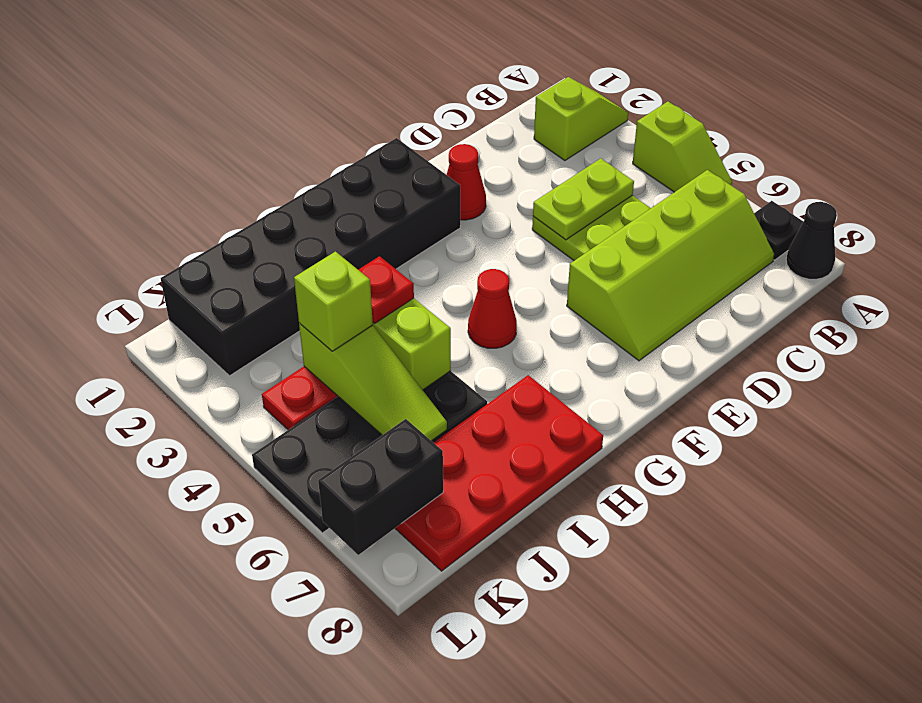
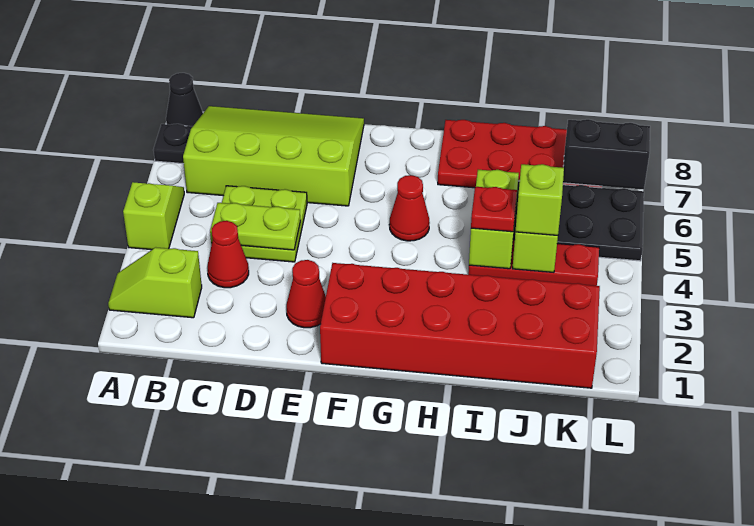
lime slope B6:E7 level 1 top 6 -> lime slope B6:E8 level 1 top 6
none -> red cone C3 level 1
black brick F1:K2 level 1 -> red brick F1:K2 level 1

